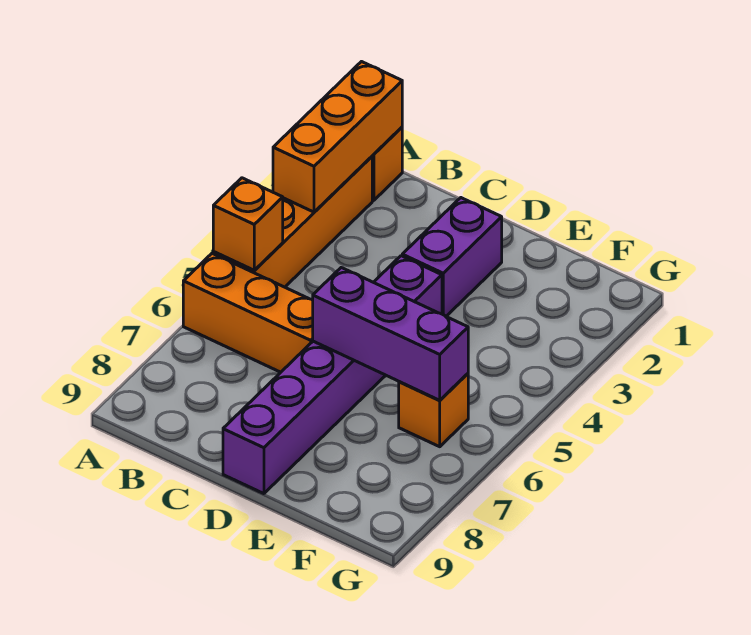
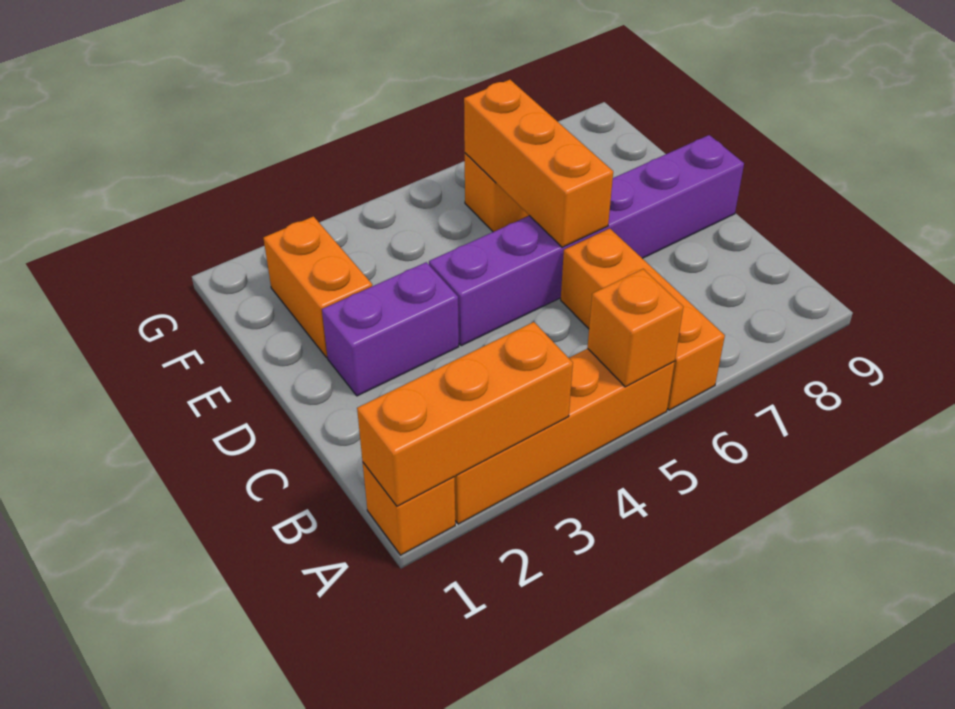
purple brick D6:F6 level 2 -> orange brick D6:F6 level 2
none -> orange brick E2:F2 level 1

